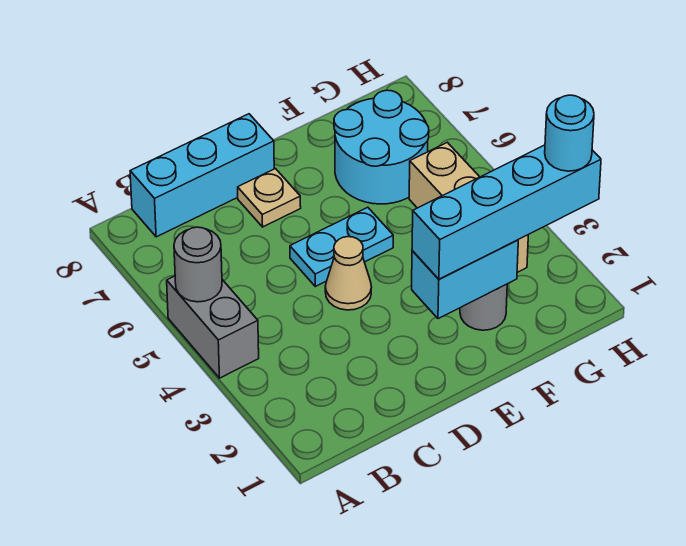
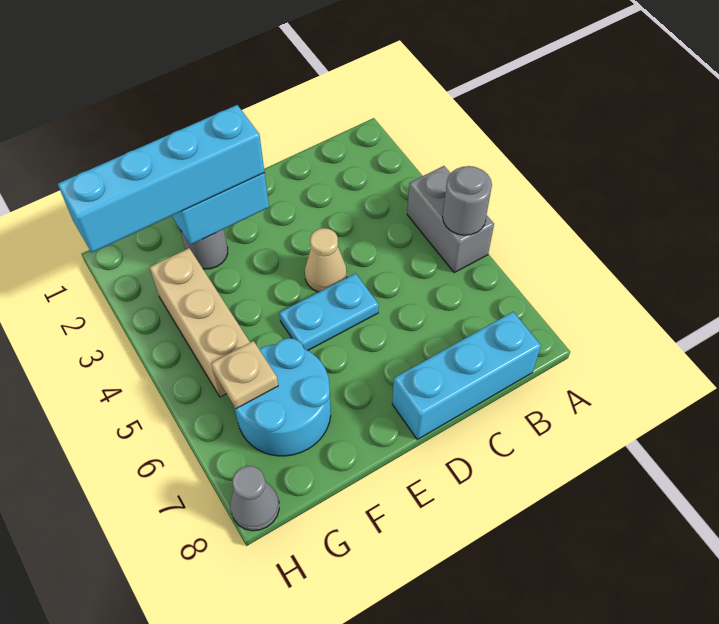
tan plate D7 level 1 -> tan plate G6 level 2
cyan round brick H2 level 4 -> none
none -> grey cone H8 level 1

